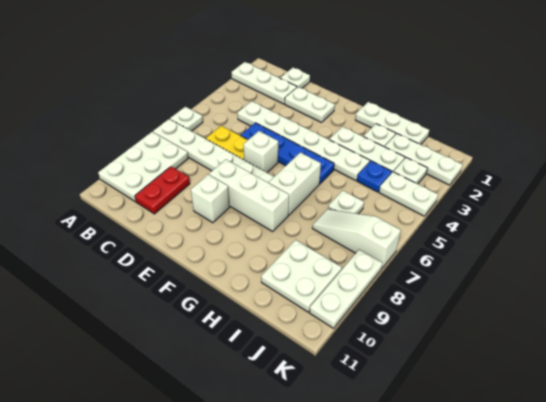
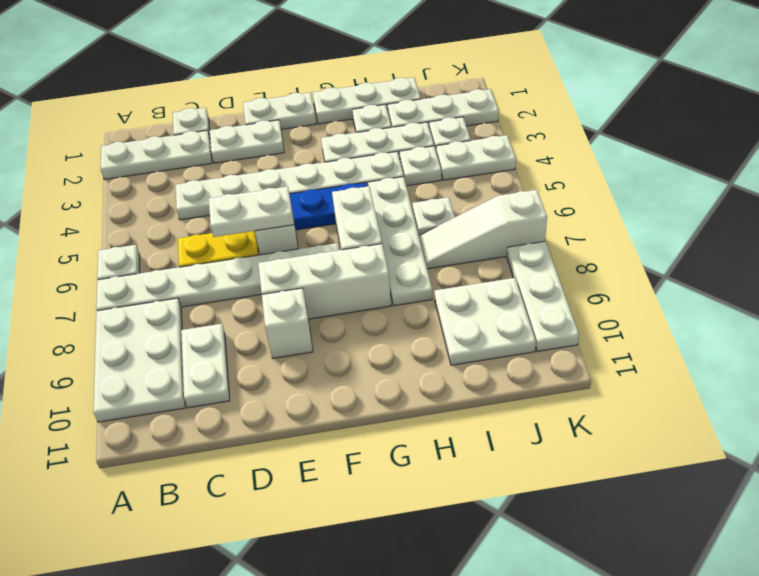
red plate C9:C10 level 1 -> white plate C9:C10 level 1
none -> white plate D6:E6 level 2
none -> white plate E1:F1 level 1
none -> white plate H5:H8 level 1
blue plate I4 level 1 -> white plate I4 level 1

